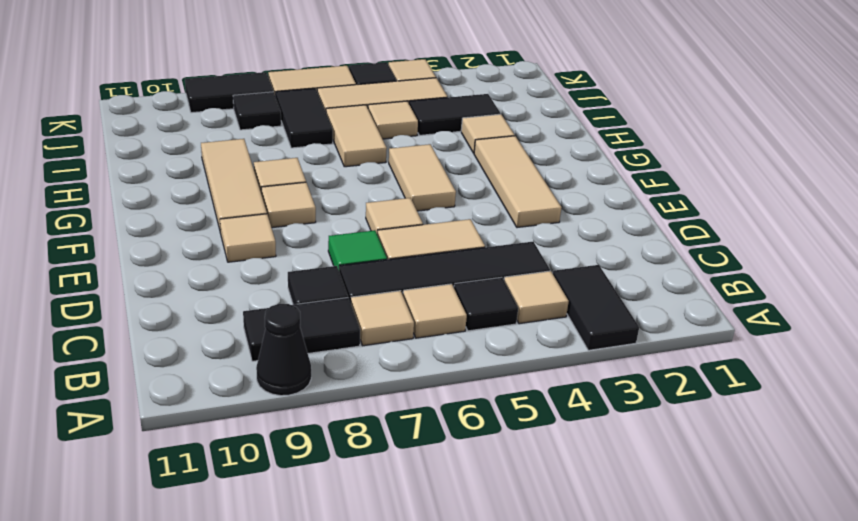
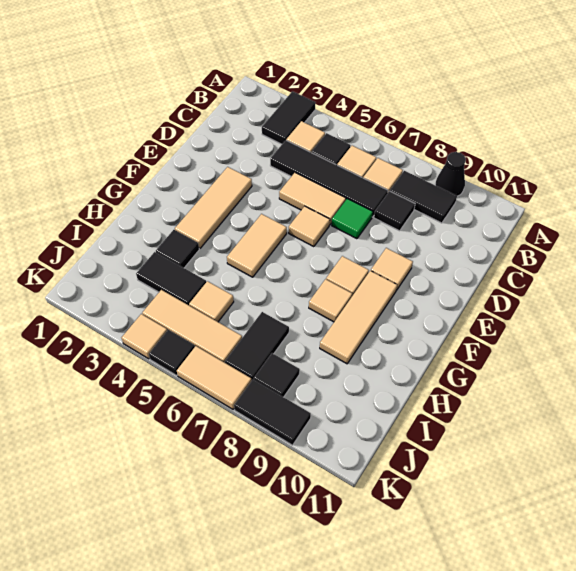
tan tile H3 level 1 -> black tile H3 level 1
tan tile H6:I6 level 1 -> none

